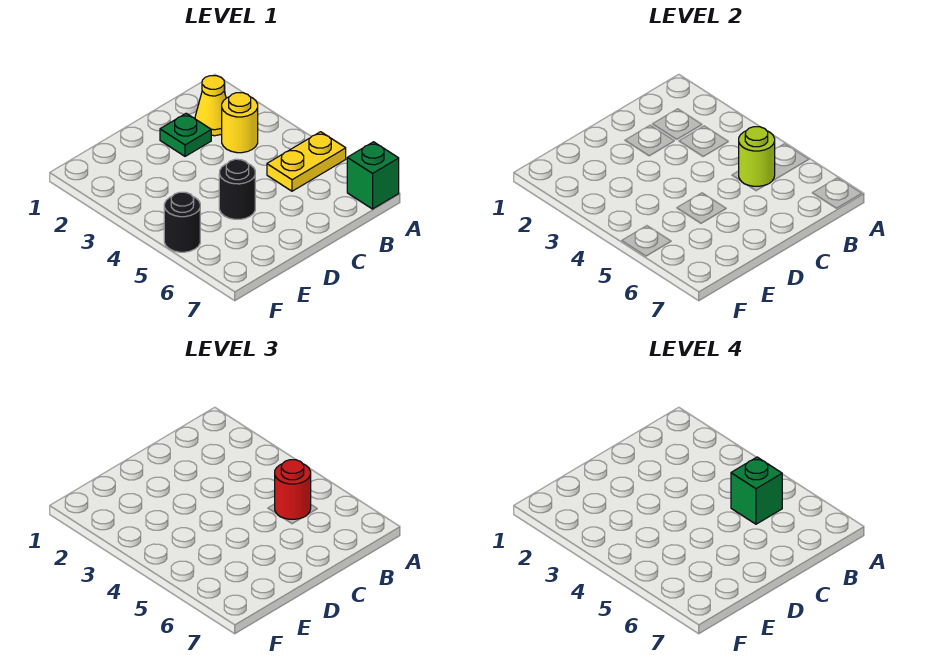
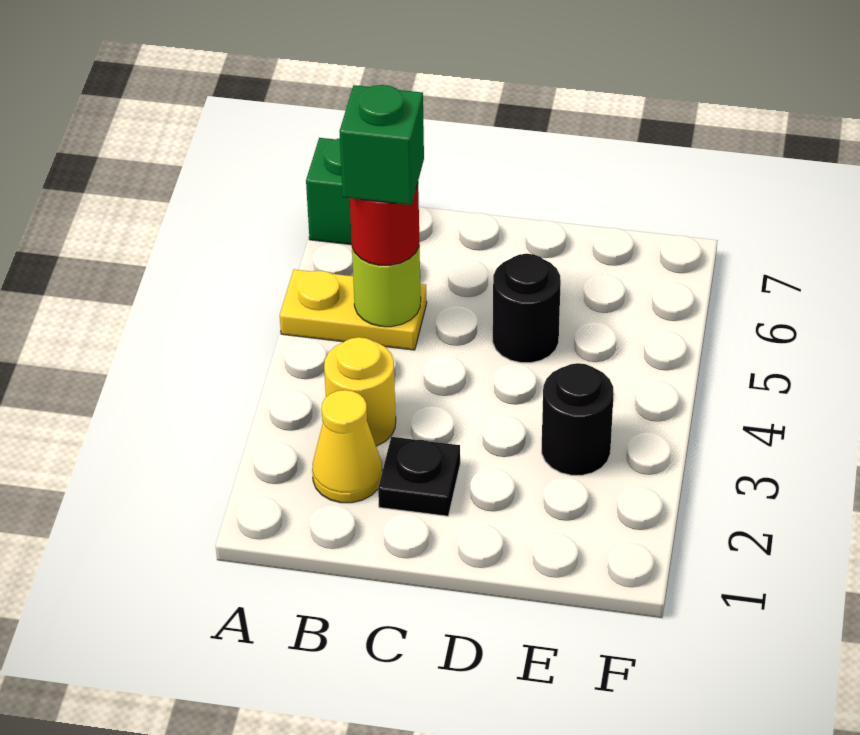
green plate C2 level 1 -> black plate C2 level 1
black round brick F5 level 1 -> black round brick E3 level 1

